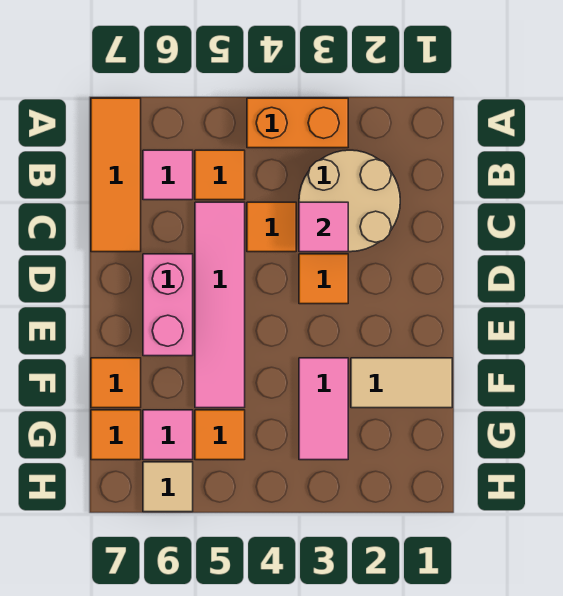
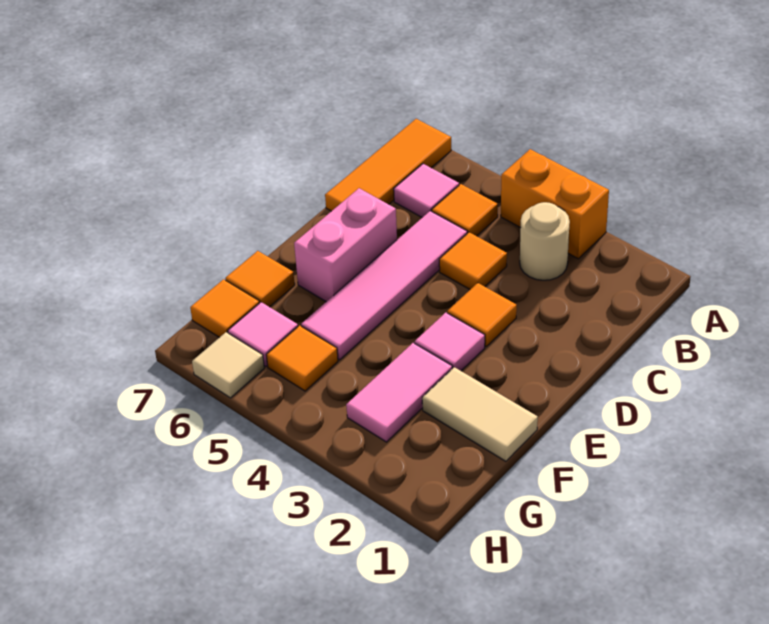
tan round brick B2:C3 level 1 -> tan round brick B3 level 1
pink tile C3 level 2 -> pink tile E3 level 1

